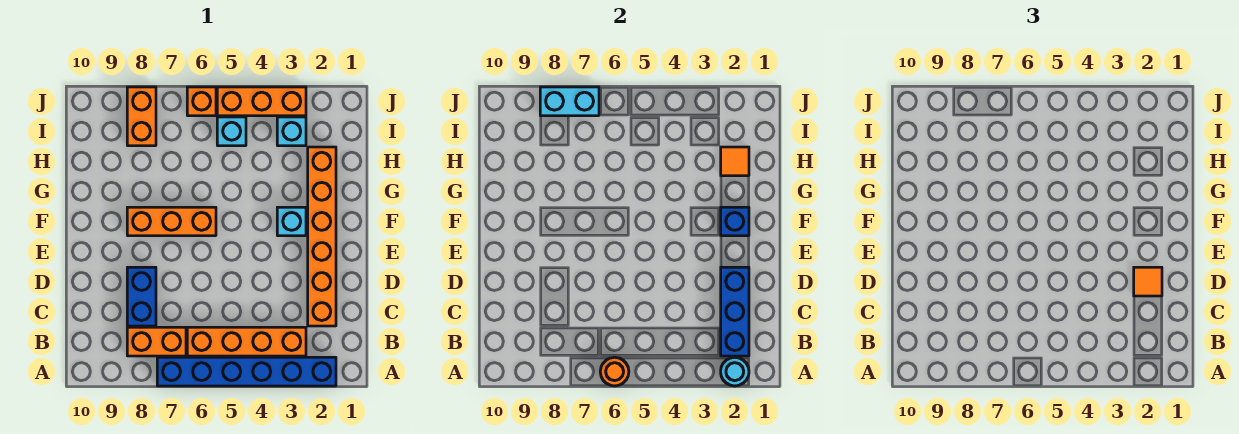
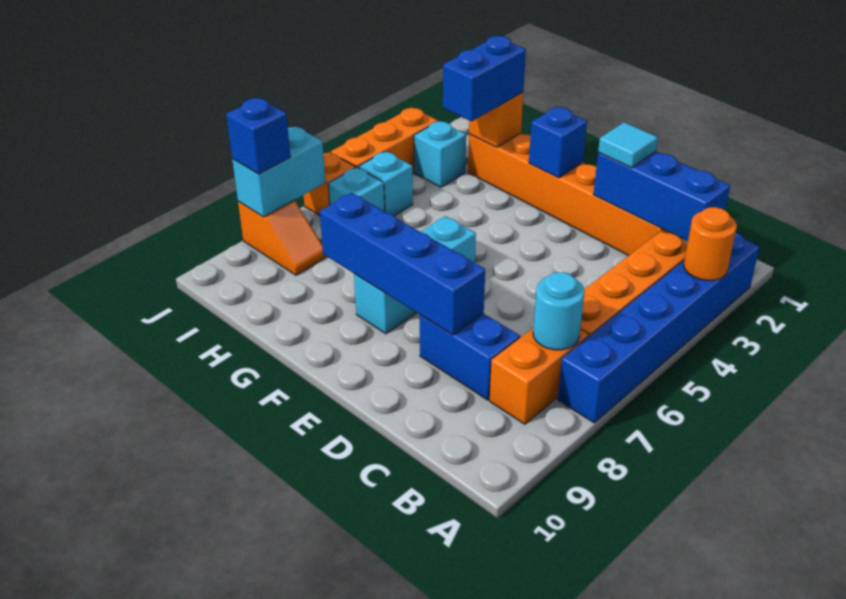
cyan round brick A2 level 2 -> cyan round brick B7 level 2
orange round brick A6 level 2 -> orange round brick A3 level 2
orange tile D2 level 3 -> cyan tile D2 level 3
none -> blue brick D8:G8 level 2
cyan brick F3 level 1 -> cyan brick I6 level 1
orange brick F6:F8 level 1 -> cyan brick F6:F8 level 1
orange tile H2 level 2 -> orange brick H2 level 2
none -> blue brick H2:H3 level 3
orange brick I8:J8 level 1 -> orange slope I8:J8 level 1 top J
none -> blue brick J8 level 3

